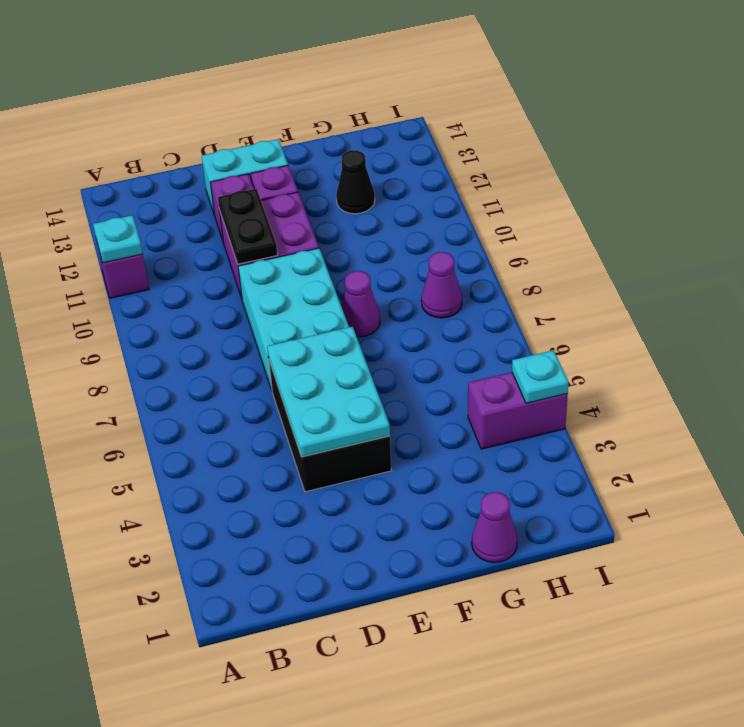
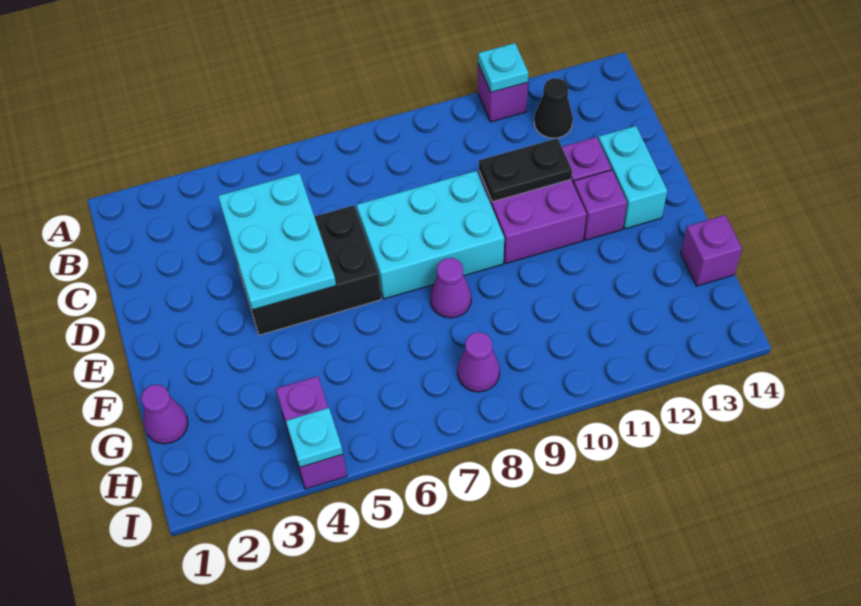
cyan plate D4:E6 level 2 -> cyan plate C4:E5 level 2
black cone G12 level 1 -> black cone B12 level 1
none -> purple brick G14 level 1

